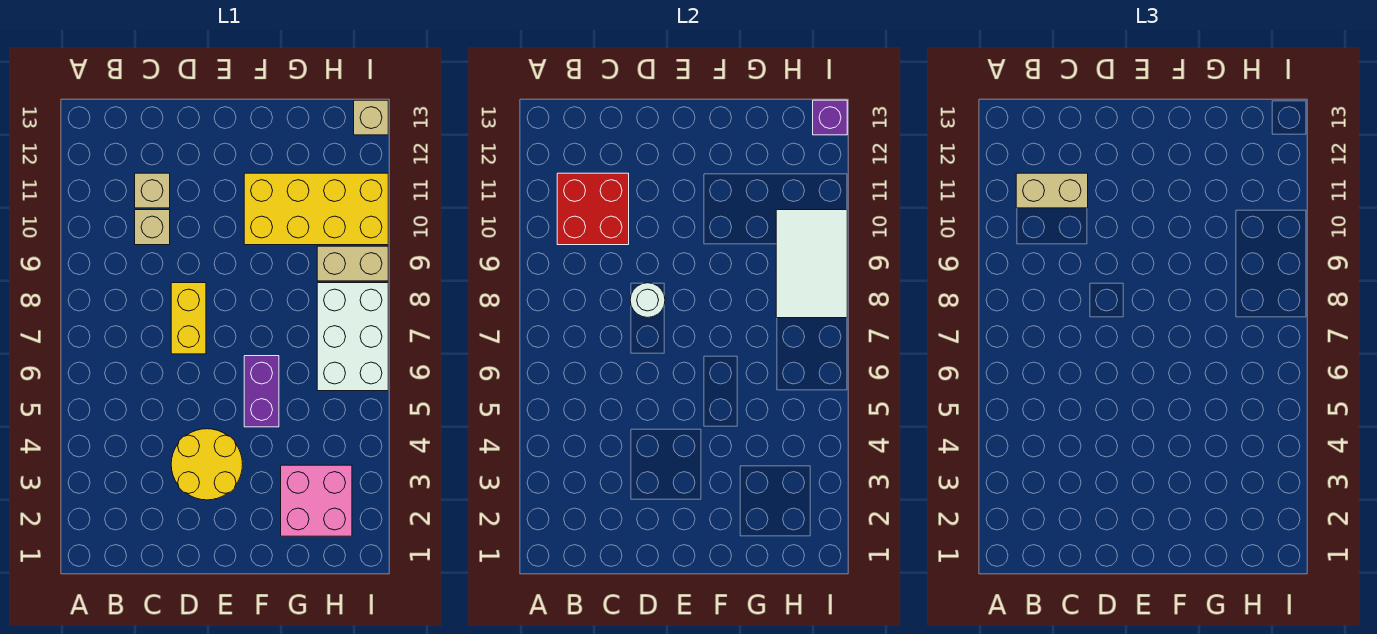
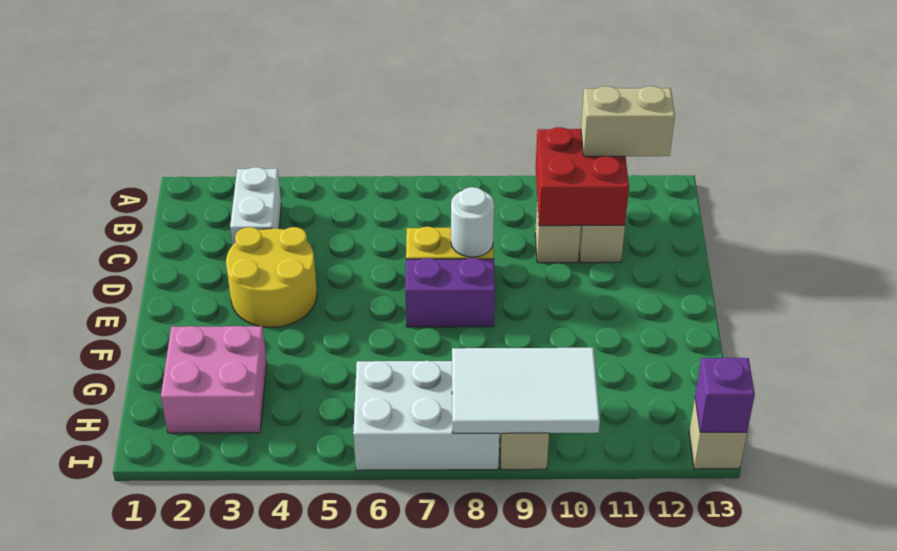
none -> white brick B3:C3 level 1
tan brick B11:C11 level 3 -> tan brick B11:B12 level 3
purple brick F5:F6 level 1 -> purple brick E7:E8 level 1
yellow brick F10:I11 level 1 -> none

